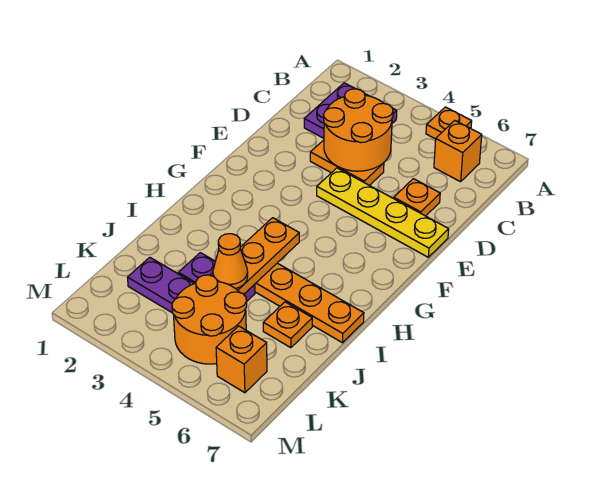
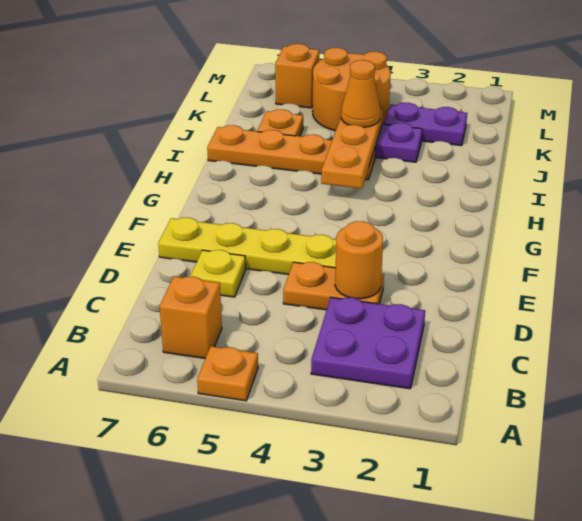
orange round brick C3:D4 level 2 -> orange round brick D3 level 2
orange plate D6 level 1 -> yellow plate D6 level 1

